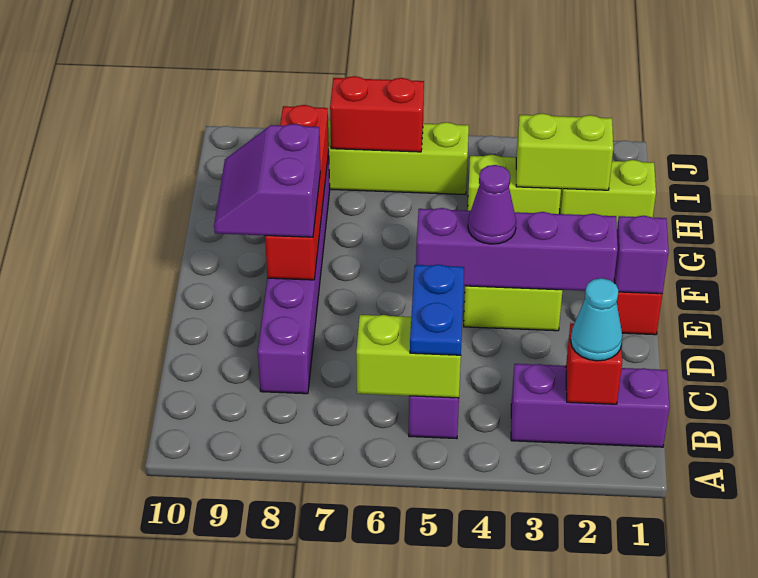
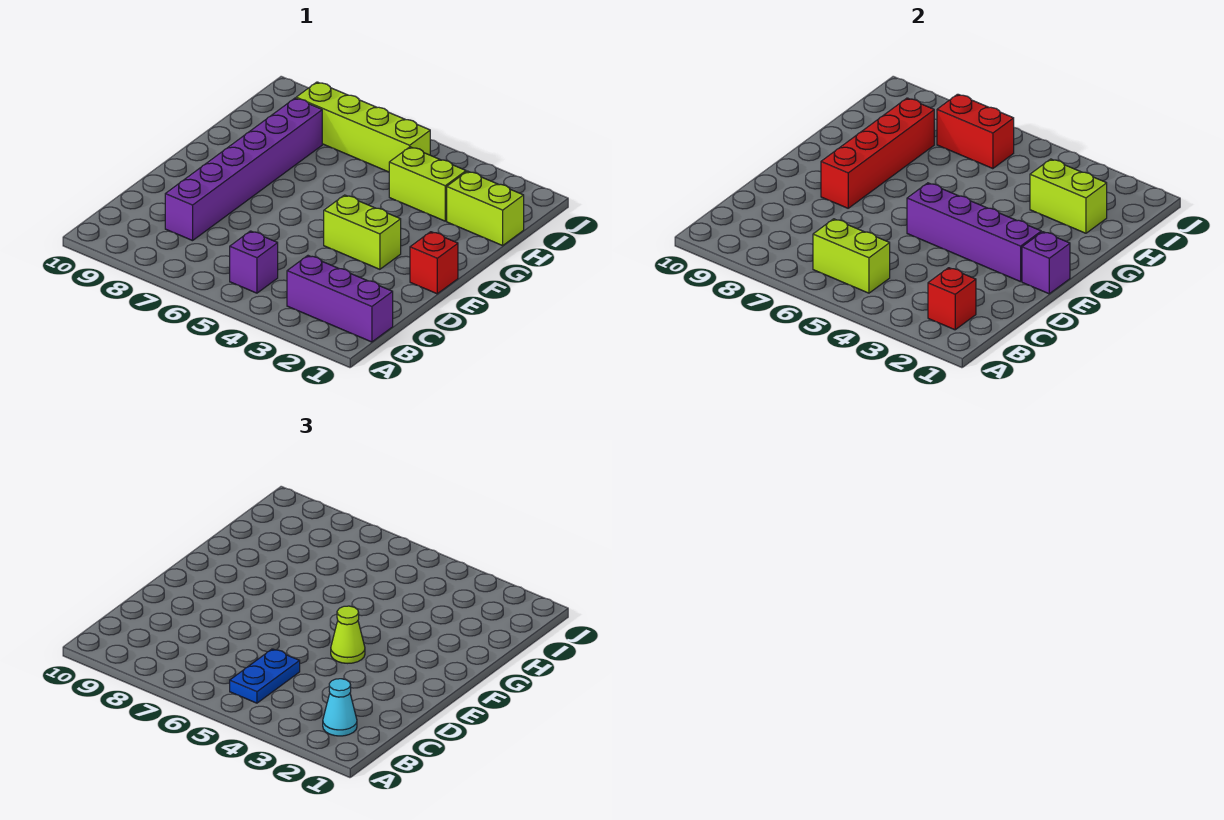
purple cone E4 level 3 -> lime cone E4 level 3
purple slope E8:F9 level 3 top 8 -> none

